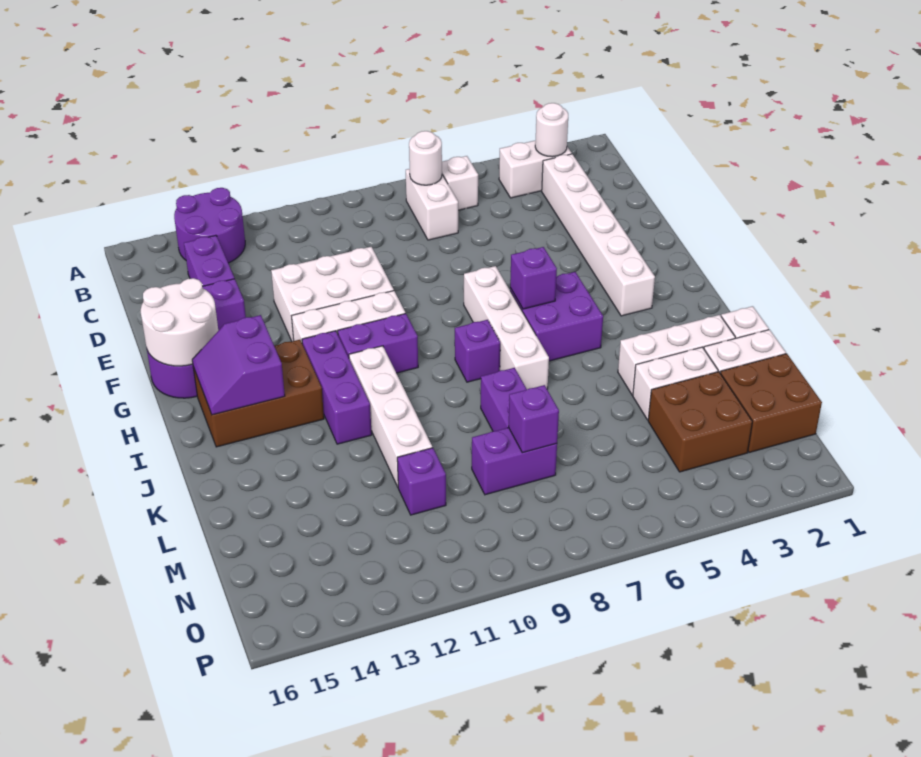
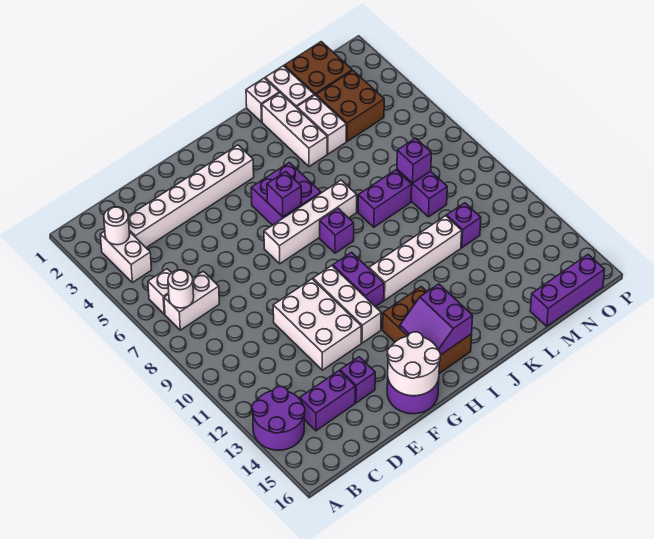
purple brick H12:J12 level 1 -> purple brick M16:O16 level 1
purple slope H14:I15 level 2 top 14 -> purple slope H14:I15 level 2 top I

